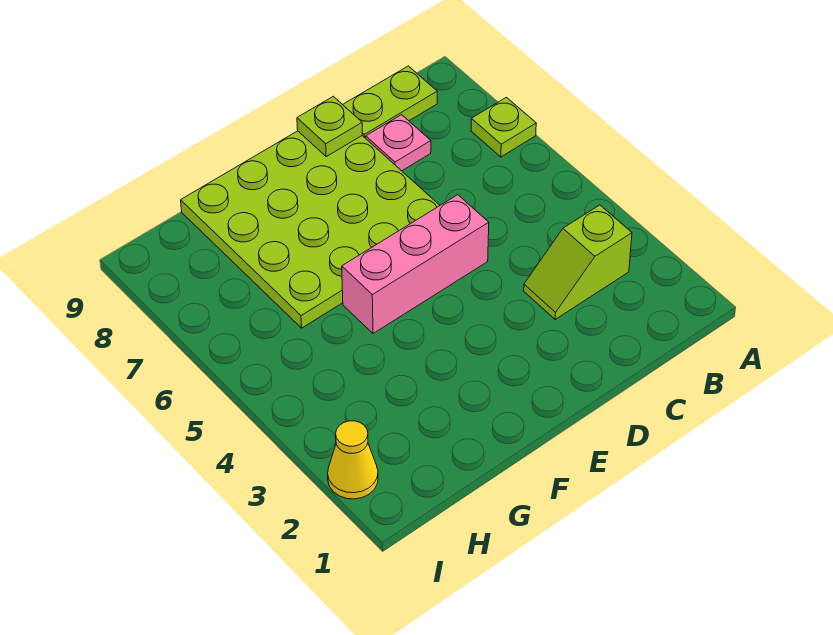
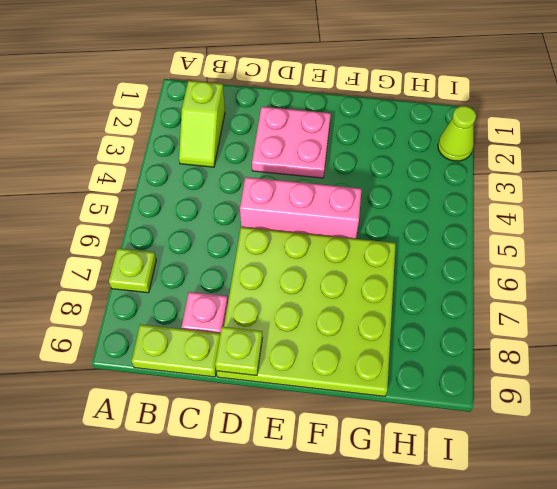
lime slope B3:C3 level 1 top B -> lime slope B2:B3 level 1 top 2
none -> pink plate D2:E3 level 1
yellow cone I2 level 1 -> lime cone I2 level 1

